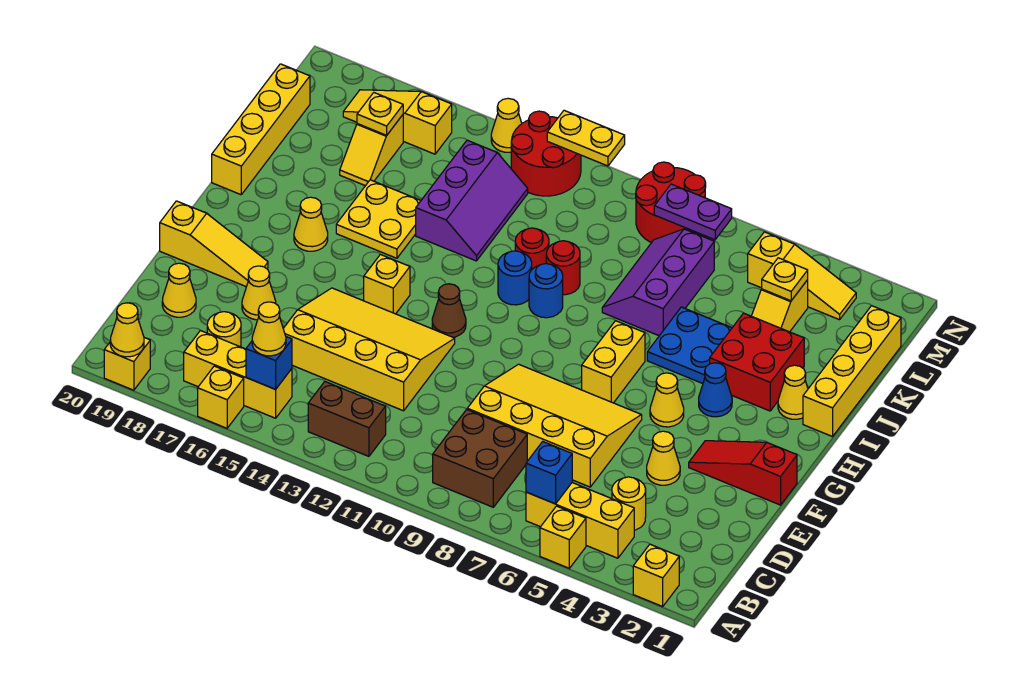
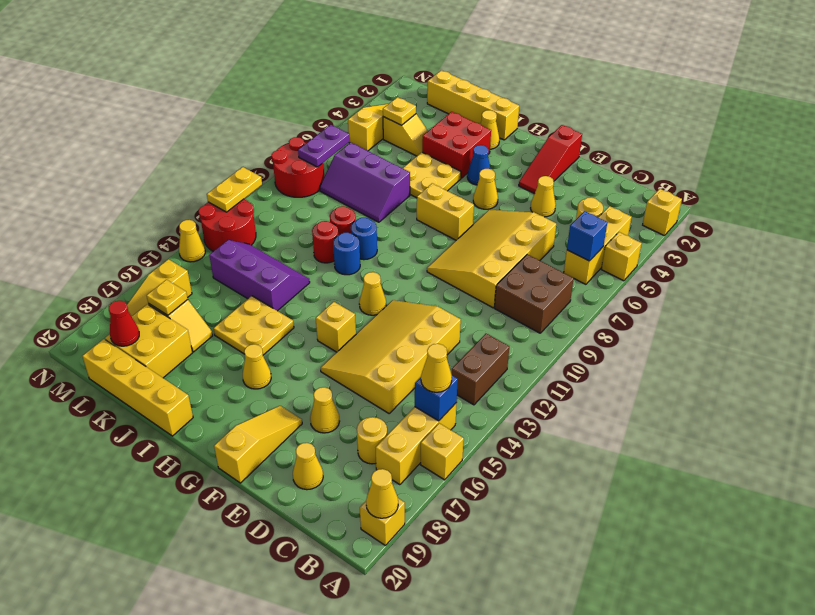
brown cone G12 level 1 -> yellow cone G12 level 1
blue plate I5:J6 level 1 -> yellow plate I5:J6 level 1
none -> yellow brick K18:L19 level 1
none -> red cone L19 level 2

